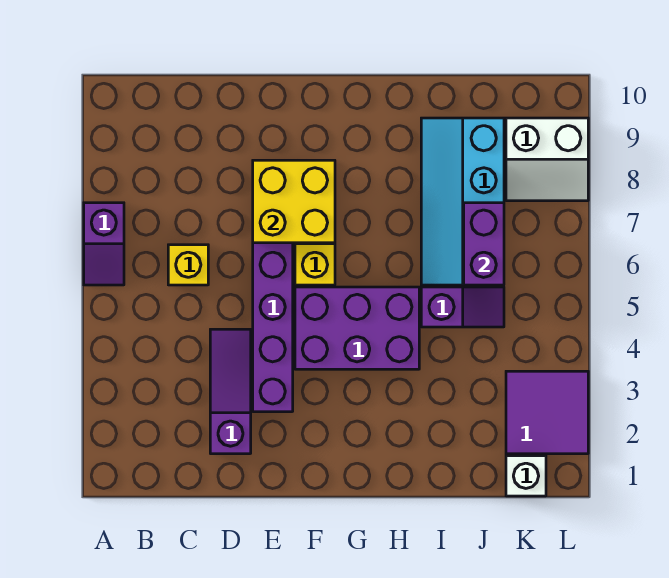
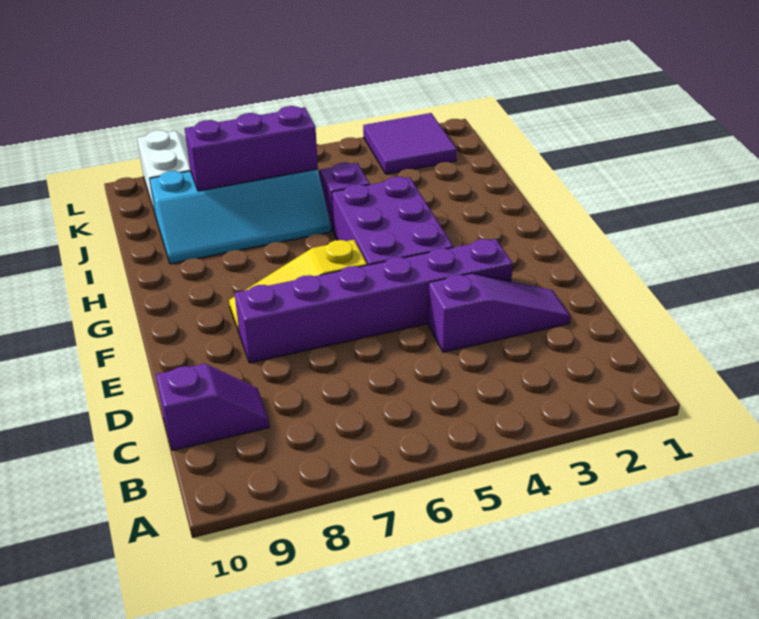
purple slope A6:A7 level 1 top 7 -> purple slope C9:C10 level 1 top 10
yellow brick C6 level 1 -> none
purple slope D2:D4 level 1 top 2 -> purple slope D2:D4 level 1 top 4
yellow brick E7:F8 level 2 -> none
purple brick J6:J7 level 2 -> purple brick J6:J8 level 2
white brick K1 level 1 -> none

